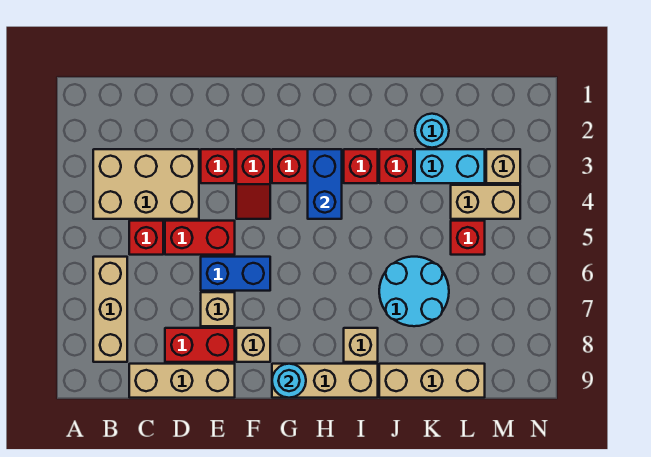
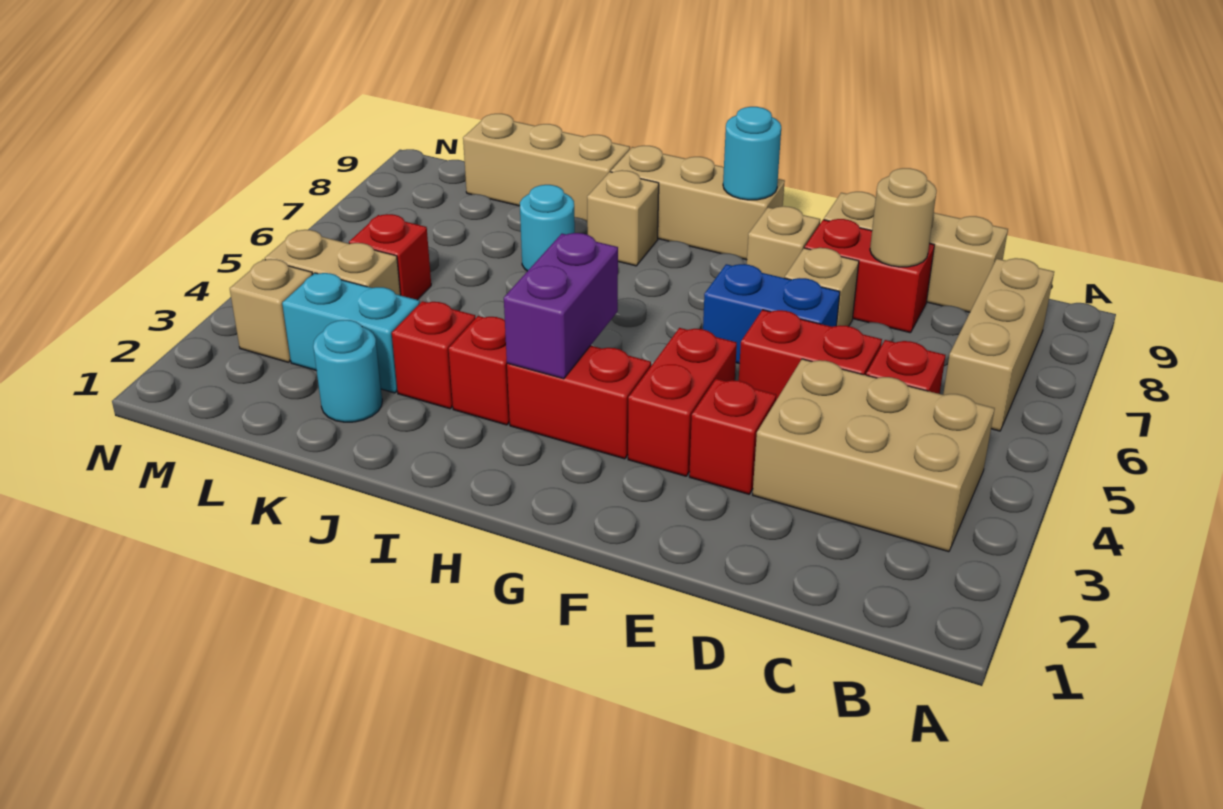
none -> tan round brick D8 level 2
red slope F3:F4 level 1 top 3 -> red brick F3:F4 level 1
blue brick H3:H4 level 2 -> purple brick H3:H4 level 2
cyan round brick J6:K7 level 1 -> cyan round brick J7 level 1

